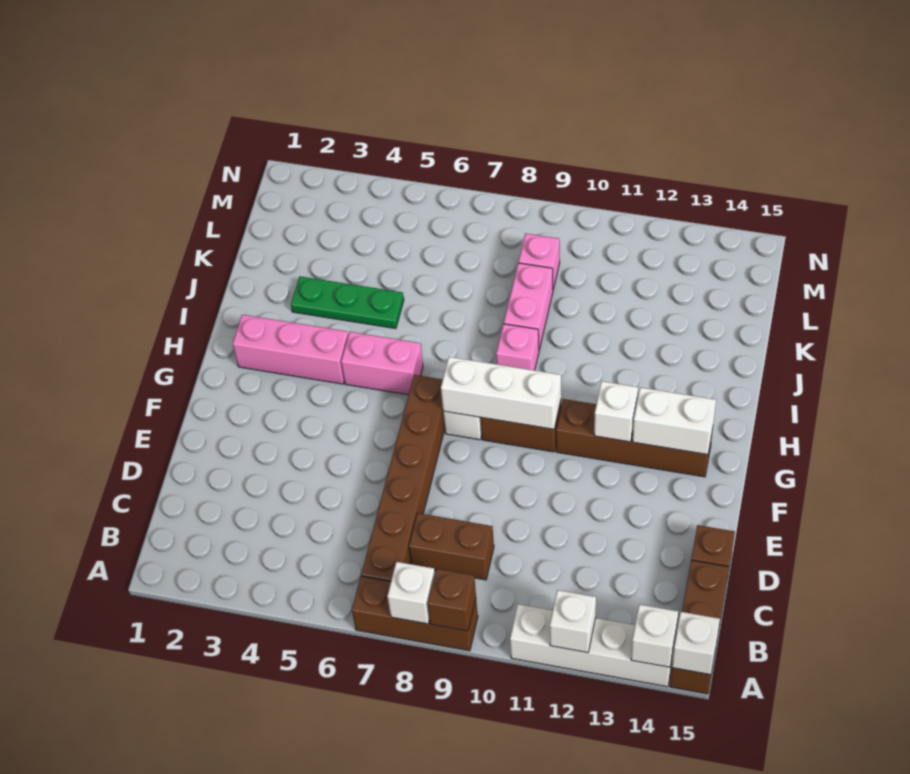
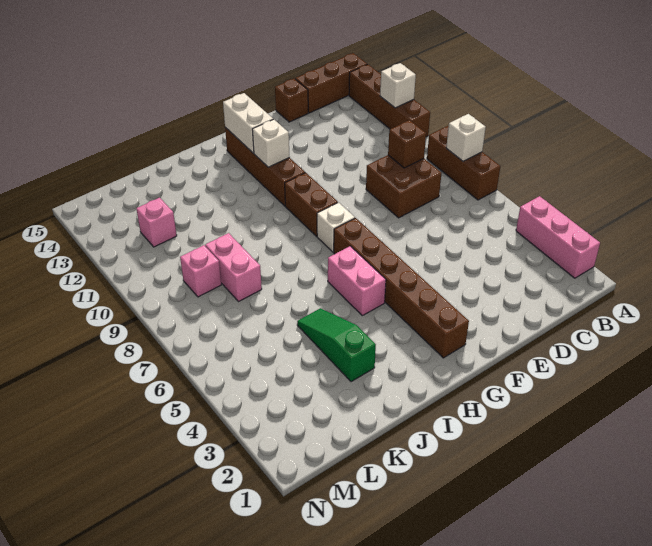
brown brick A9 level 2 -> brown brick C9 level 2
white brick A11:A14 level 1 -> brown brick A11:A14 level 1
white brick A14 level 2 -> none
white brick A15 level 2 -> none
brown brick B7:G7 level 1 -> brown brick G2:G7 level 1
brown brick C8:C9 level 1 -> brown brick C8:D9 level 1
white brick G8:G10 level 2 -> none
pink brick H2:H4 level 1 -> pink brick A2:A4 level 1
pink brick I9 level 1 -> pink brick L12 level 1
green plate J3:J5 level 1 -> green slope J3:J5 level 1 top 3
pink brick J9:K9 level 1 -> pink brick K8:K9 level 1

